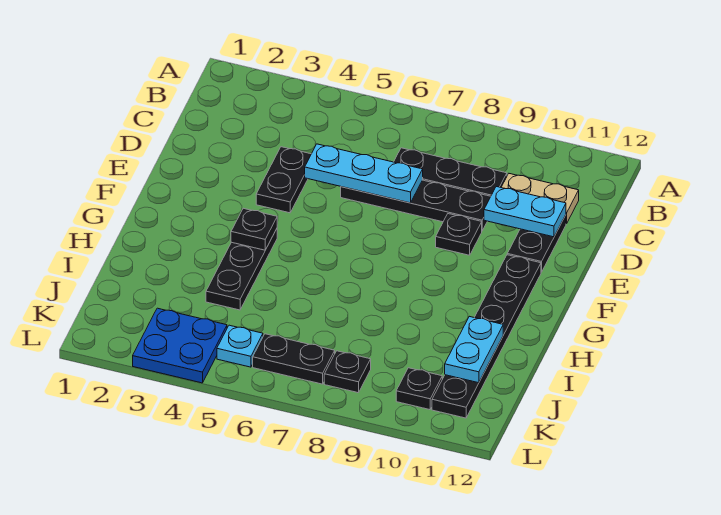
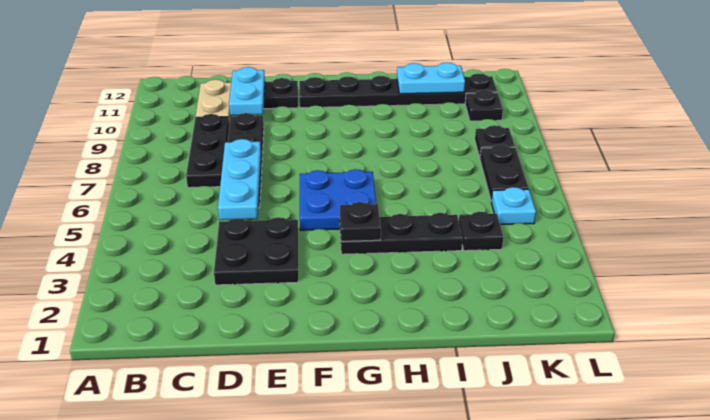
black plate D4:E4 level 1 -> black plate D3:E4 level 1
black plate E9 level 1 -> black plate J4 level 1
blue plate K3:L4 level 1 -> blue plate F5:G6 level 1

